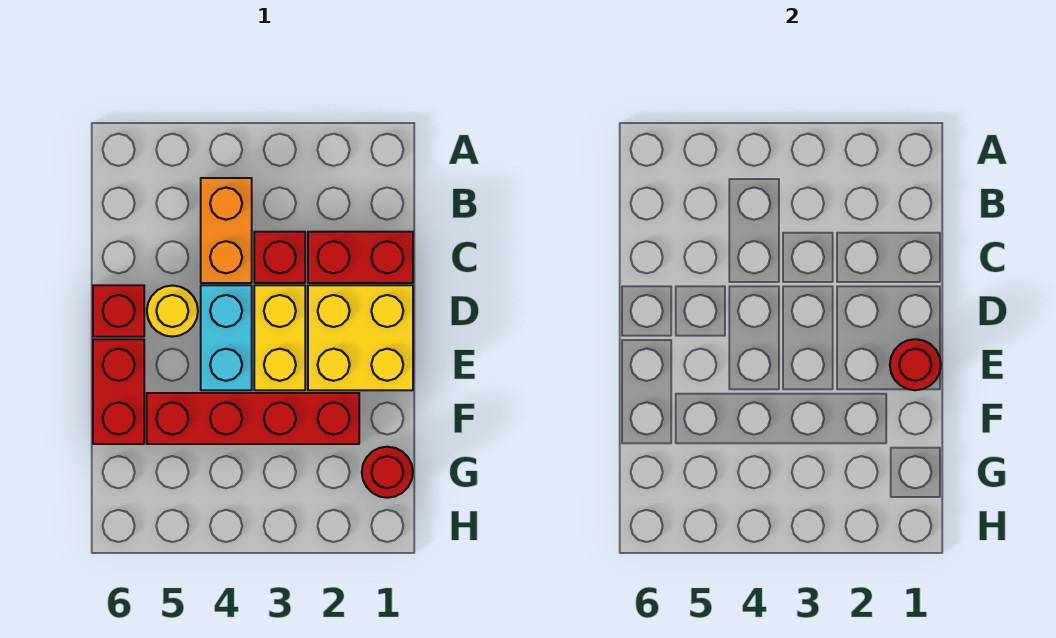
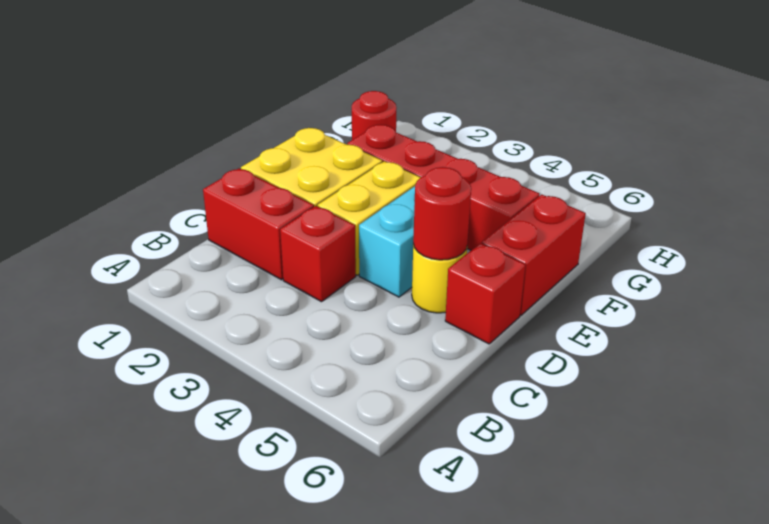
orange brick B4:C4 level 1 -> none
red round brick E1 level 2 -> red round brick D5 level 2

